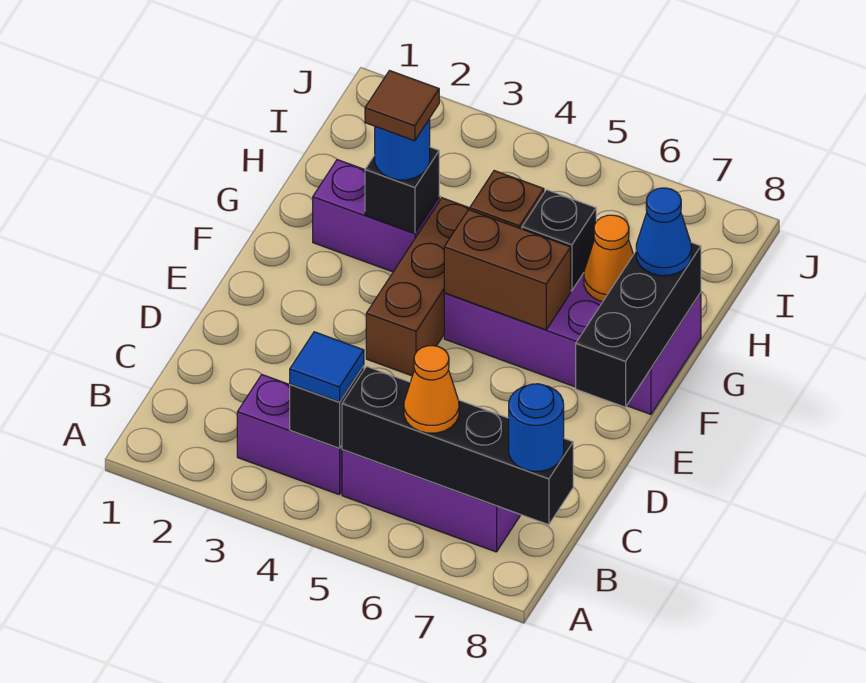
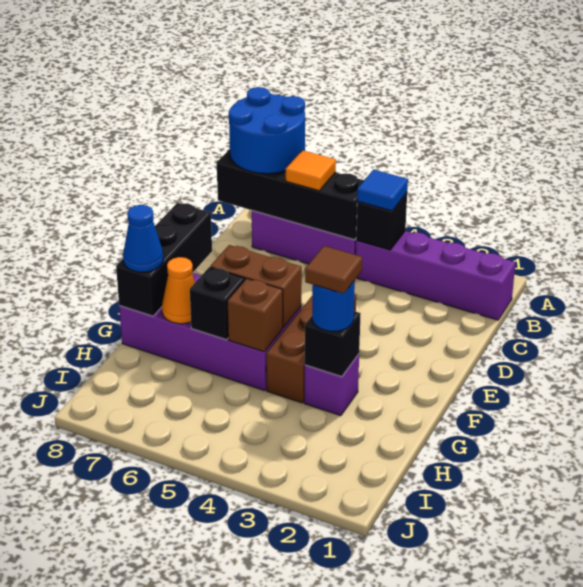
purple brick B3:B4 level 1 -> purple brick B1:B4 level 1
orange cone B6 level 3 -> orange tile B6 level 3
blue round brick B8 level 3 -> blue round brick A7:B8 level 3
purple brick G2:G3 level 1 -> purple brick G3 level 1

